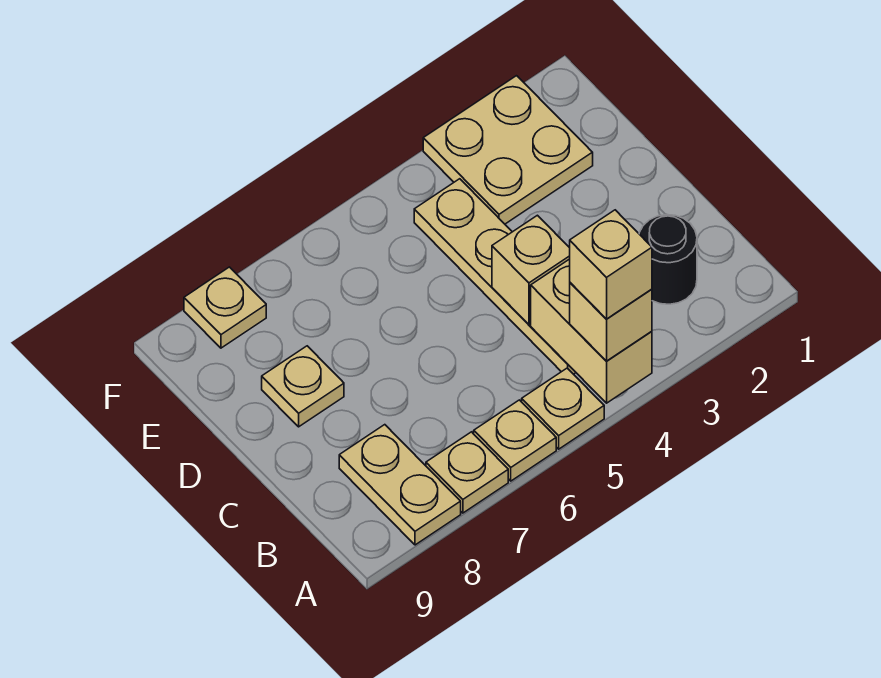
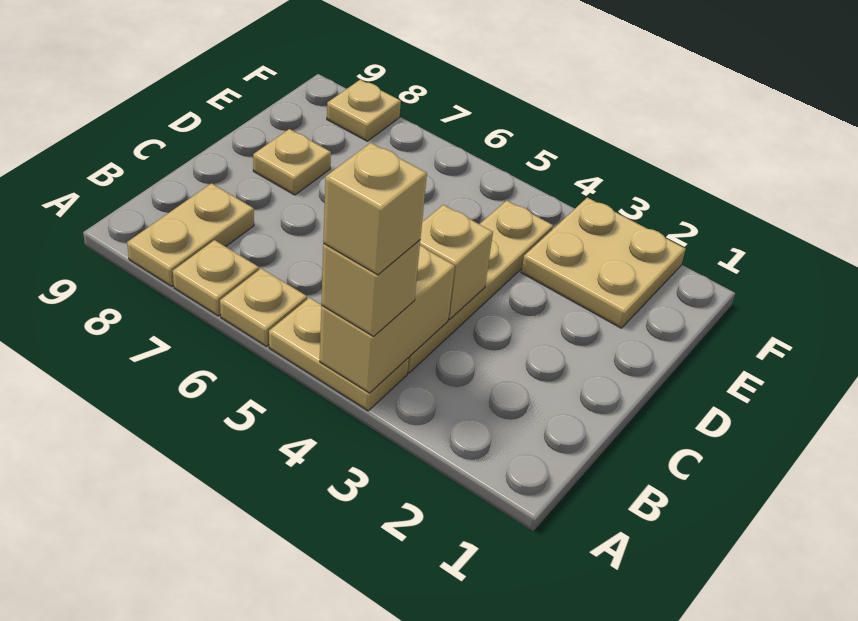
tan plate A5 level 1 -> tan plate A4:A5 level 1
black round brick B2 level 1 -> none

